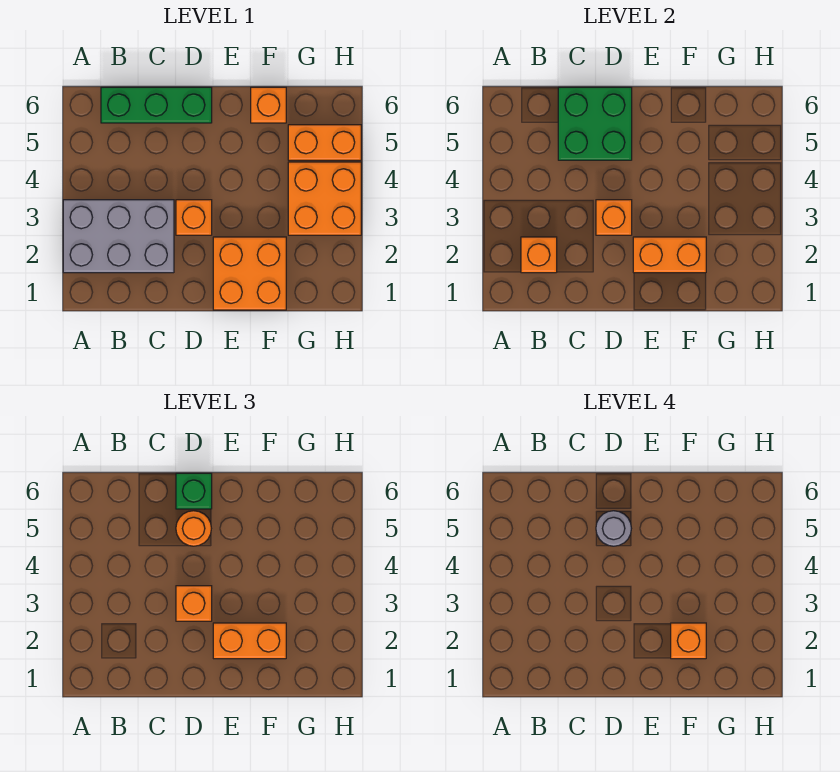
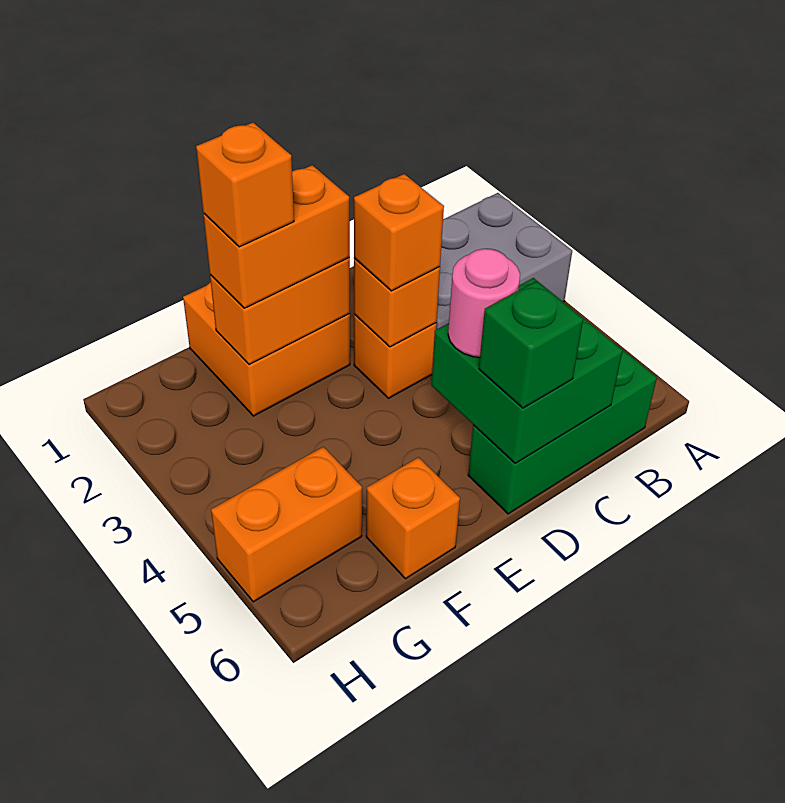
orange brick B2 level 2 -> none
orange round brick D5 level 3 -> pink round brick D5 level 3
grey round brick D5 level 4 -> none
orange brick G3:H4 level 1 -> none

